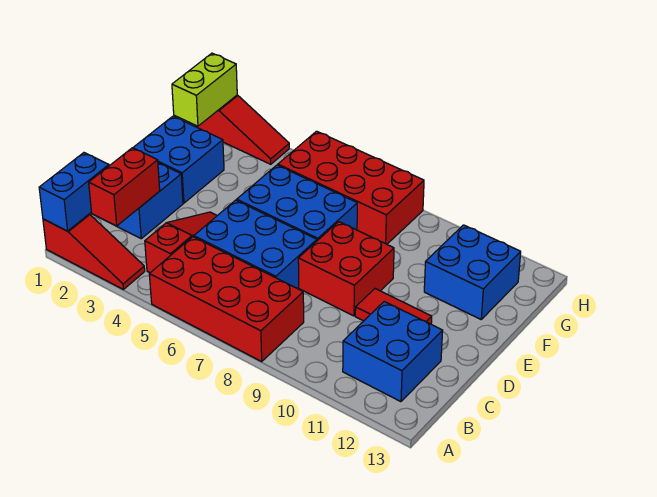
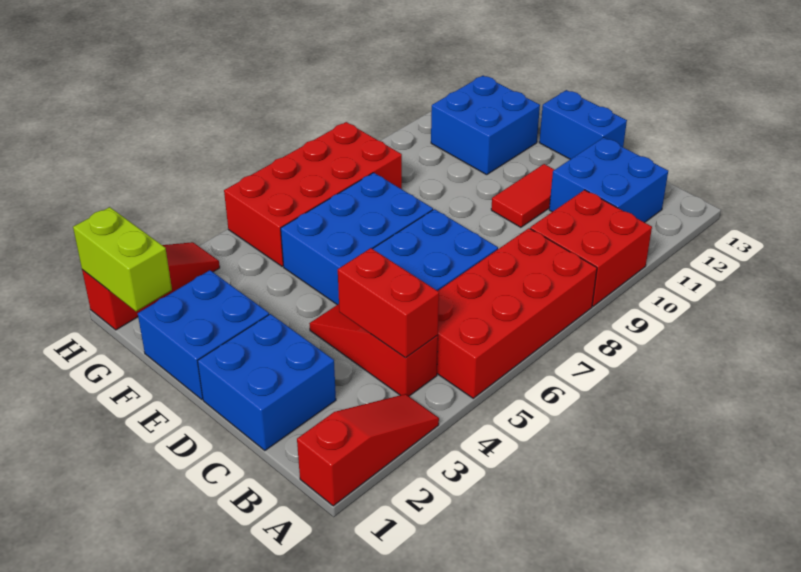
blue brick A1:B1 level 2 -> blue brick D13:E13 level 1
red brick B2:C2 level 2 -> red brick B4:C4 level 2
red brick D8:E9 level 1 -> red brick A9:B10 level 1

